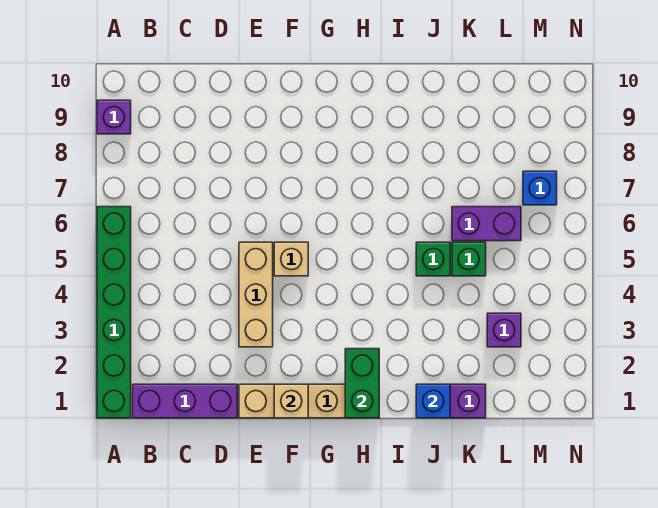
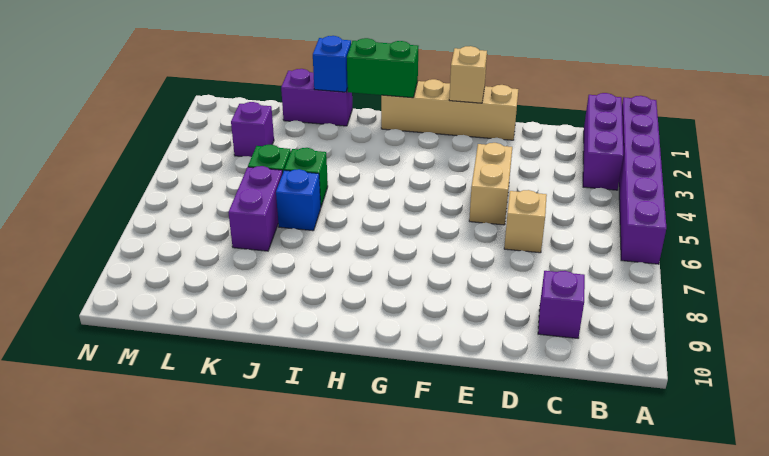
green brick A1:A6 level 1 -> purple brick A1:A6 level 1
purple brick A9 level 1 -> purple brick C9 level 1
purple brick B1:D1 level 1 -> purple brick B1:B3 level 1
tan brick E3:E5 level 1 -> tan brick E4:E5 level 1
tan brick F5 level 1 -> tan brick D6 level 1
green brick H1:H2 level 2 -> green brick H1:I1 level 2
purple brick K6:L6 level 1 -> purple brick K6:K7 level 1
blue brick M7 level 1 -> blue brick J6 level 1

